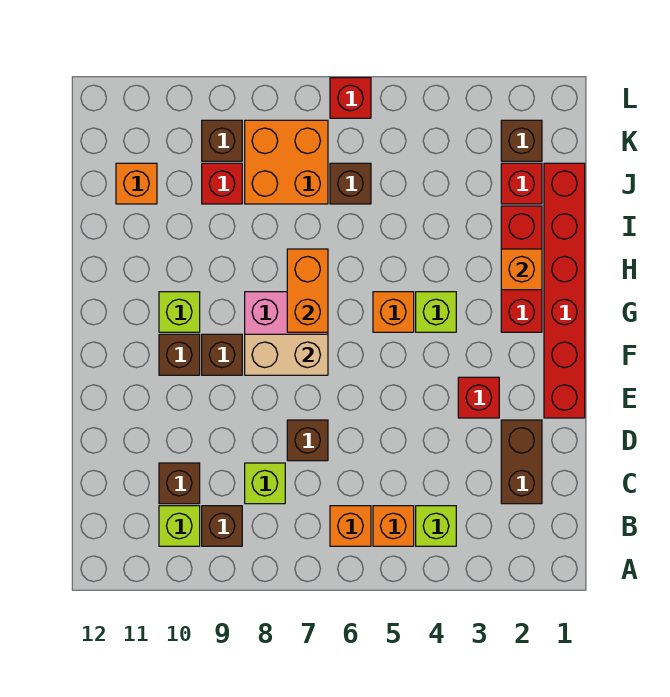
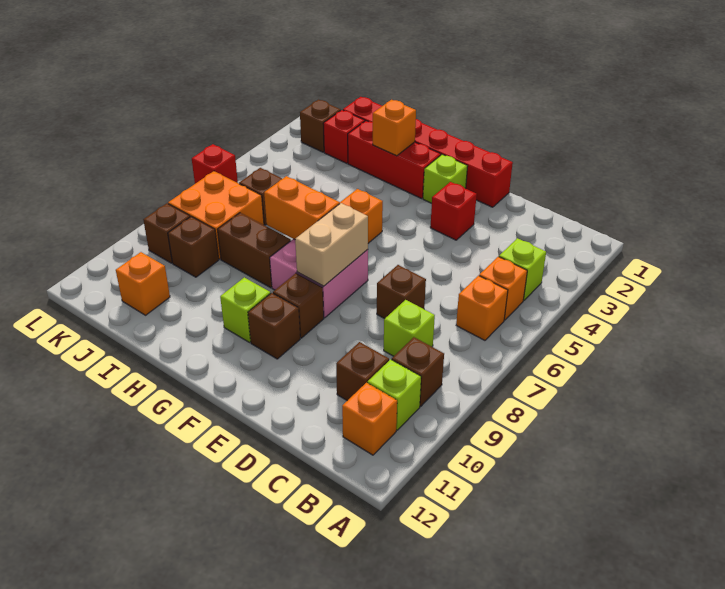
none -> orange brick B11 level 1
brown brick C2:D2 level 1 -> brown brick H8:I8 level 1
lime brick G4 level 1 -> lime brick F2 level 1
red brick J9 level 1 -> brown brick J9 level 1

